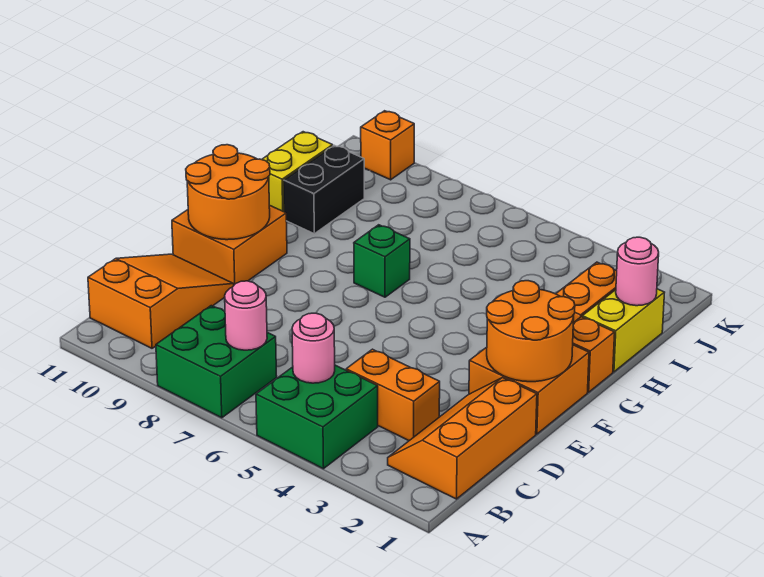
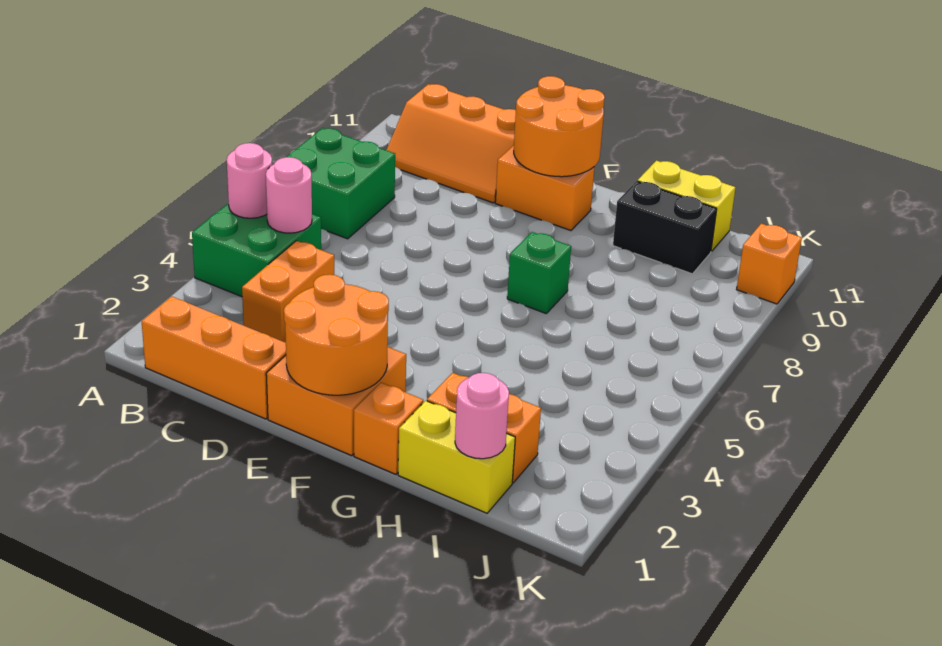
pink round brick B7 level 2 -> pink round brick A5 level 2
orange slope B10:D11 level 1 top B -> orange slope B10:D11 level 1 top 11
orange brick E10:F11 level 1 -> orange brick E10:F10 level 1

